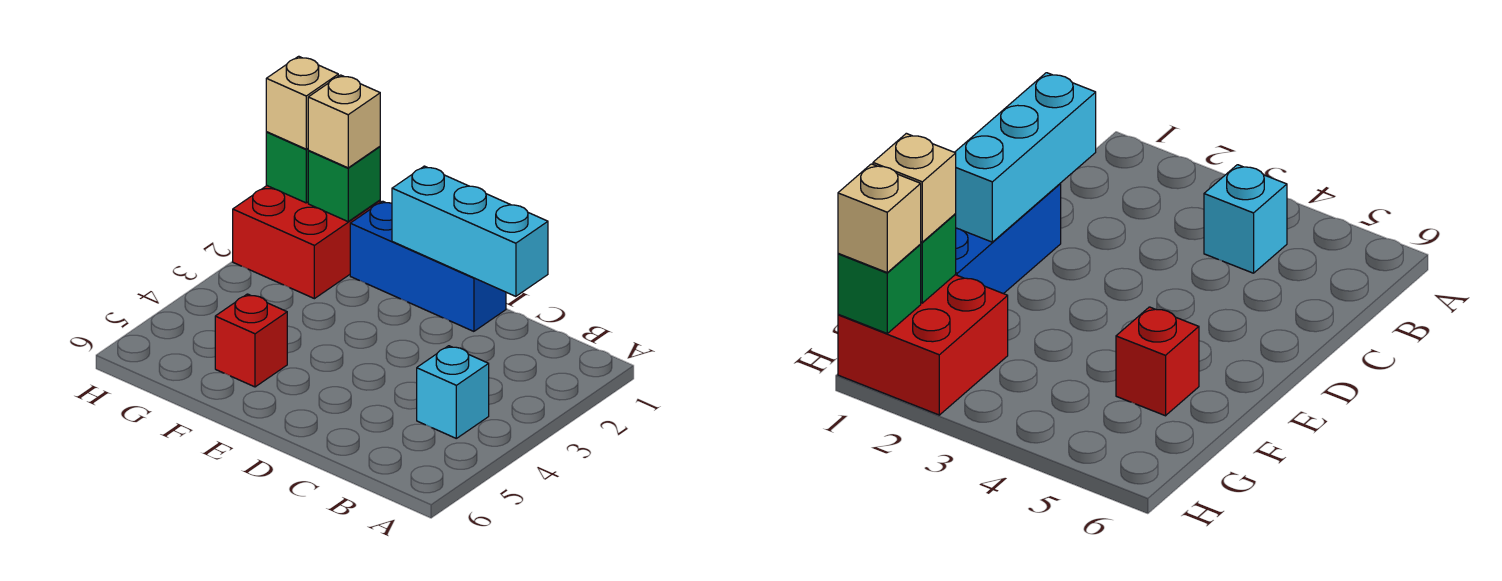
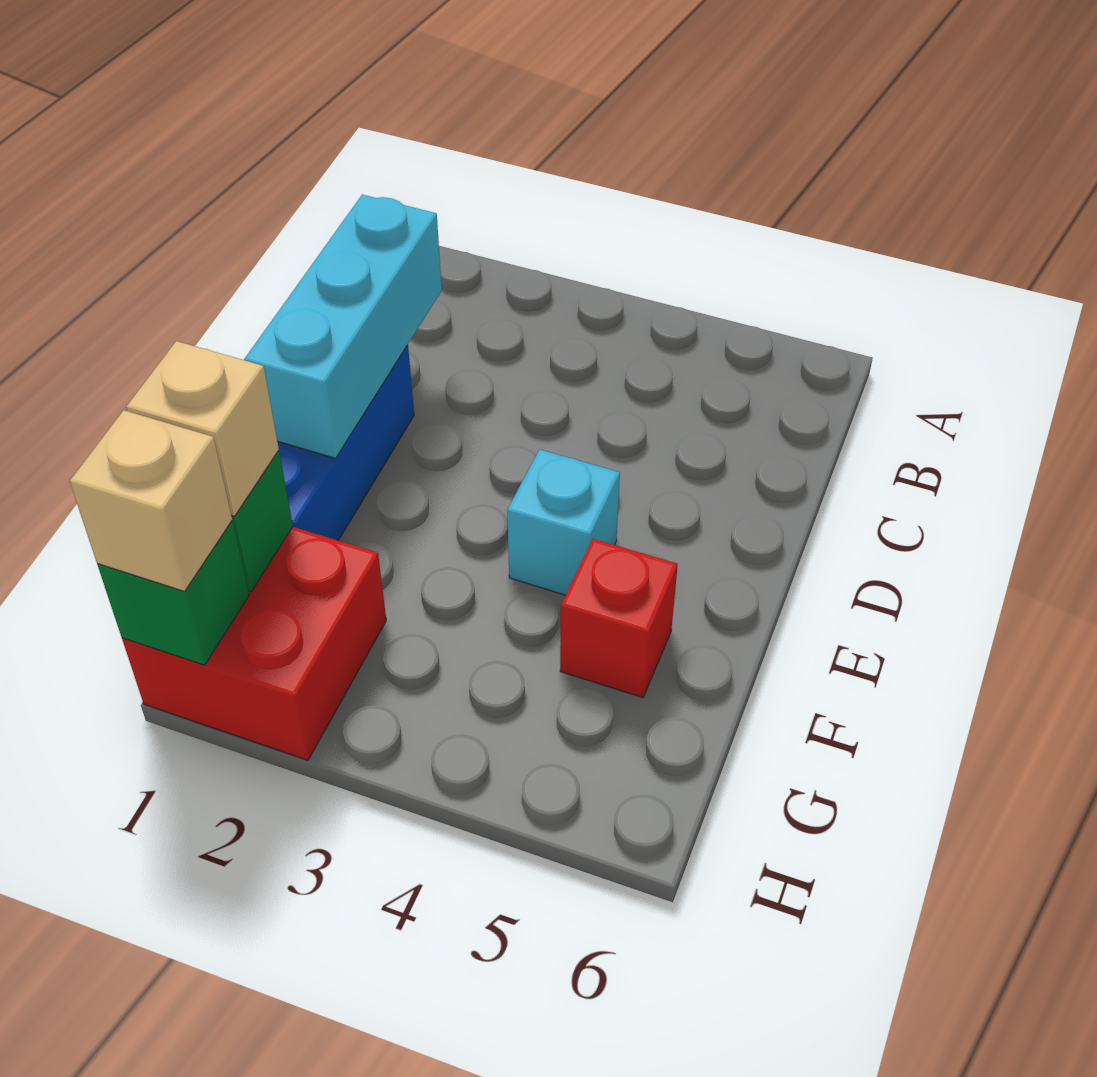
cyan brick B4 level 1 -> cyan brick E4 level 1

